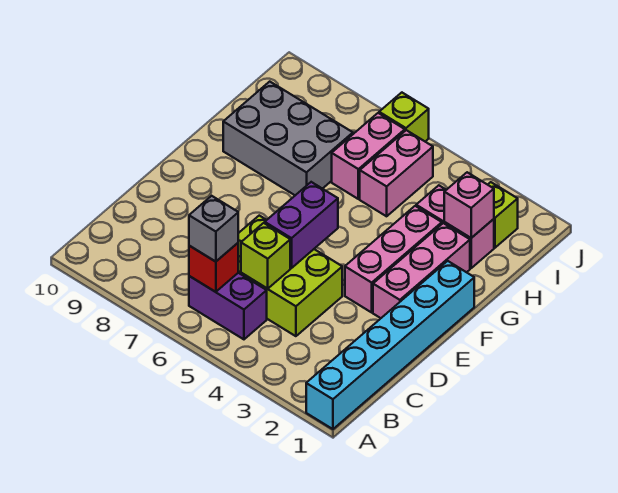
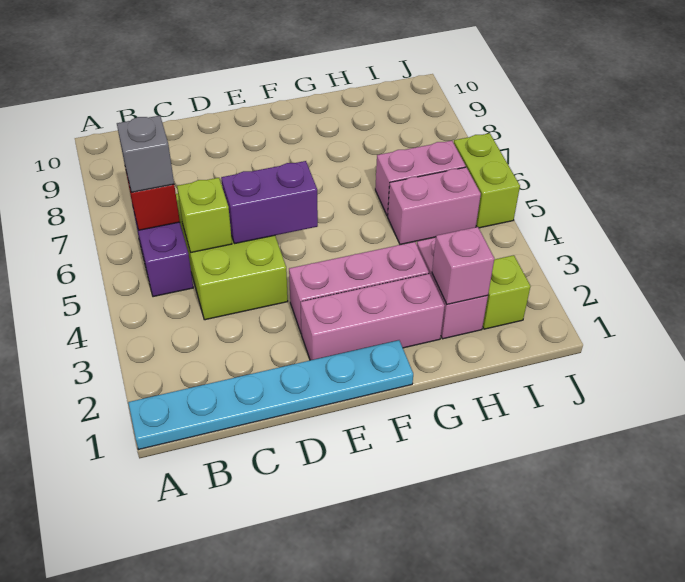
cyan brick A1:F1 level 1 -> cyan plate A1:F1 level 1
grey brick G7:H9 level 1 -> none
lime brick J6 level 1 -> lime brick J5:J6 level 1

